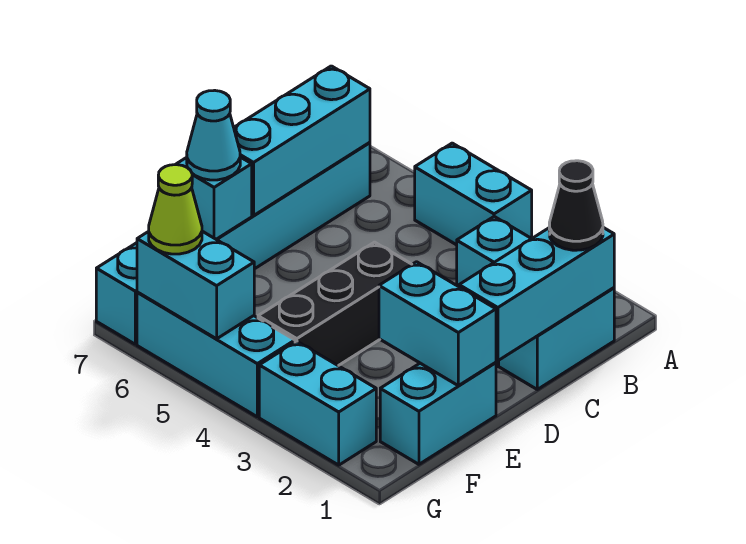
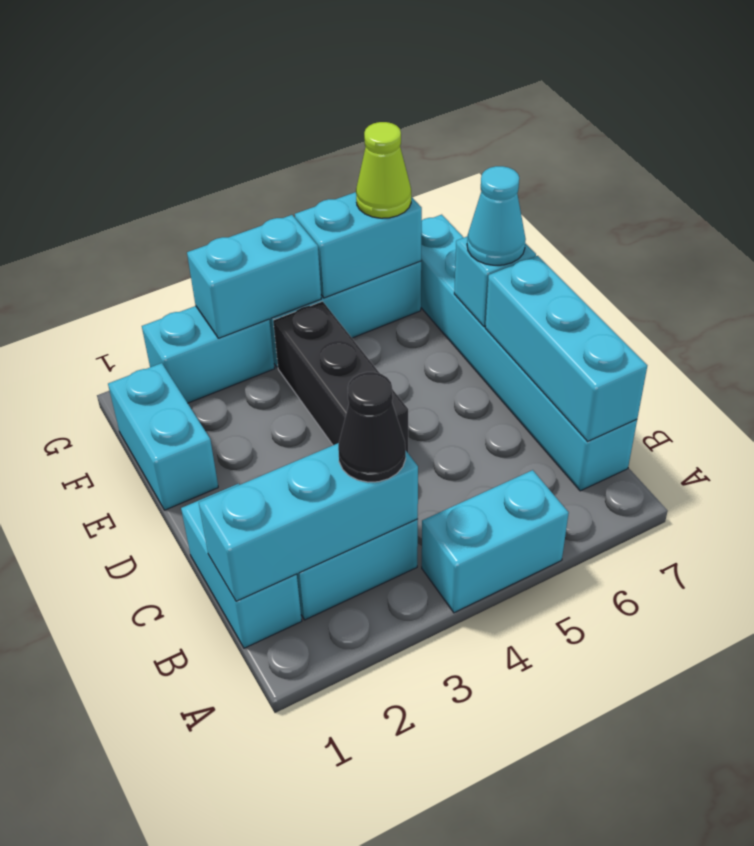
cyan brick B1:D1 level 2 -> cyan brick B1:B3 level 2
black cone B1 level 3 -> black cone B3 level 3
cyan brick E1:E2 level 2 -> cyan brick G3:G4 level 2

